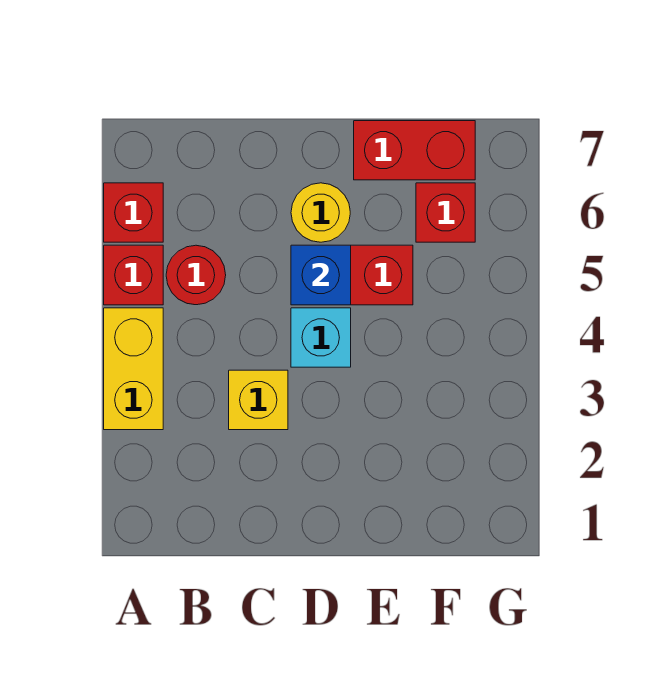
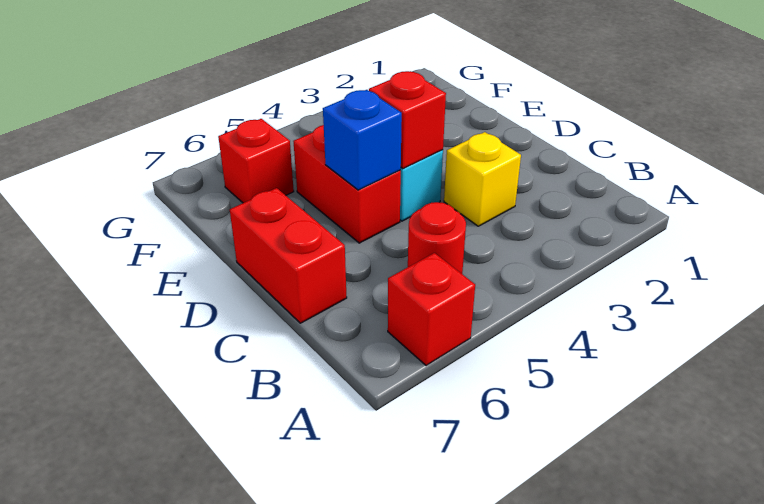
yellow brick A3:A4 level 1 -> none
red brick A5 level 1 -> red brick D4 level 2
yellow round brick D6 level 1 -> none
red brick E7:F7 level 1 -> red brick C7:D7 level 1

